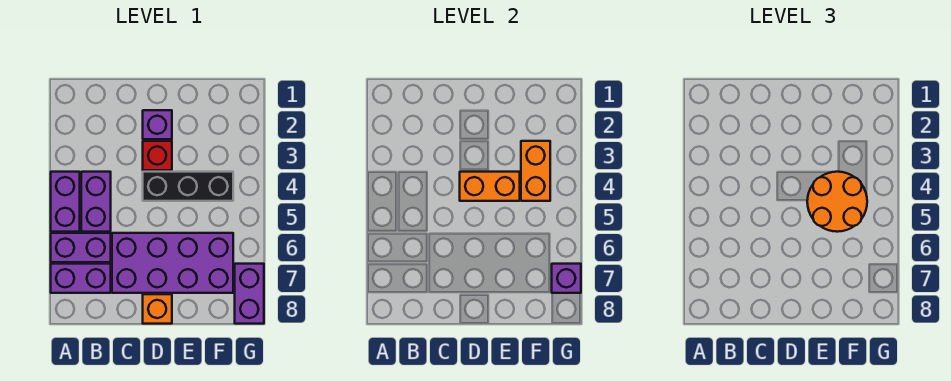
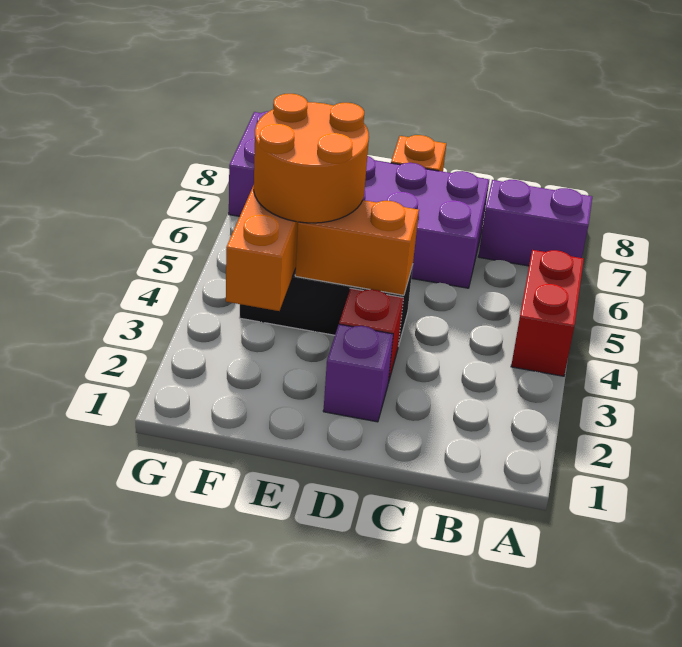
purple brick A4:A5 level 1 -> red brick A4:A5 level 1
purple brick A6:B6 level 1 -> none
purple brick B4:B5 level 1 -> none
purple brick G7 level 2 -> none

